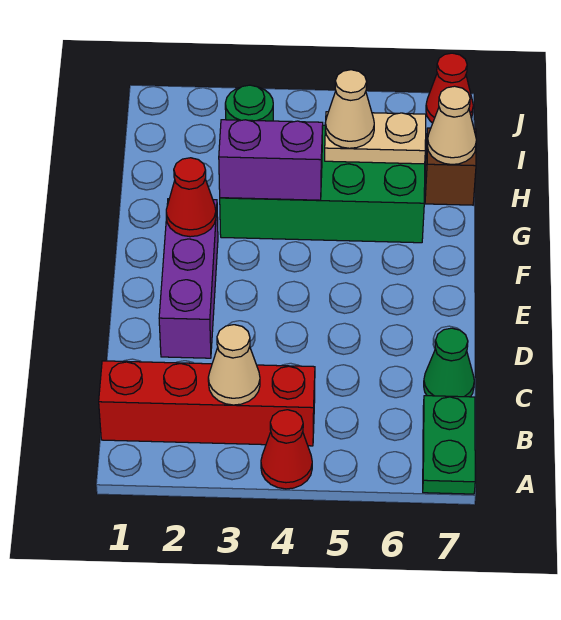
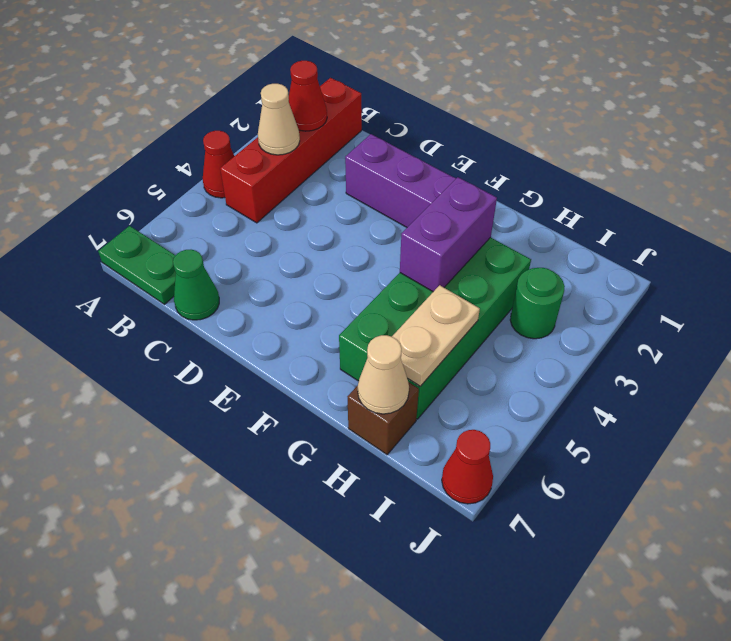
red cone F2 level 2 -> red cone B2 level 2
tan cone H5 level 3 -> none

